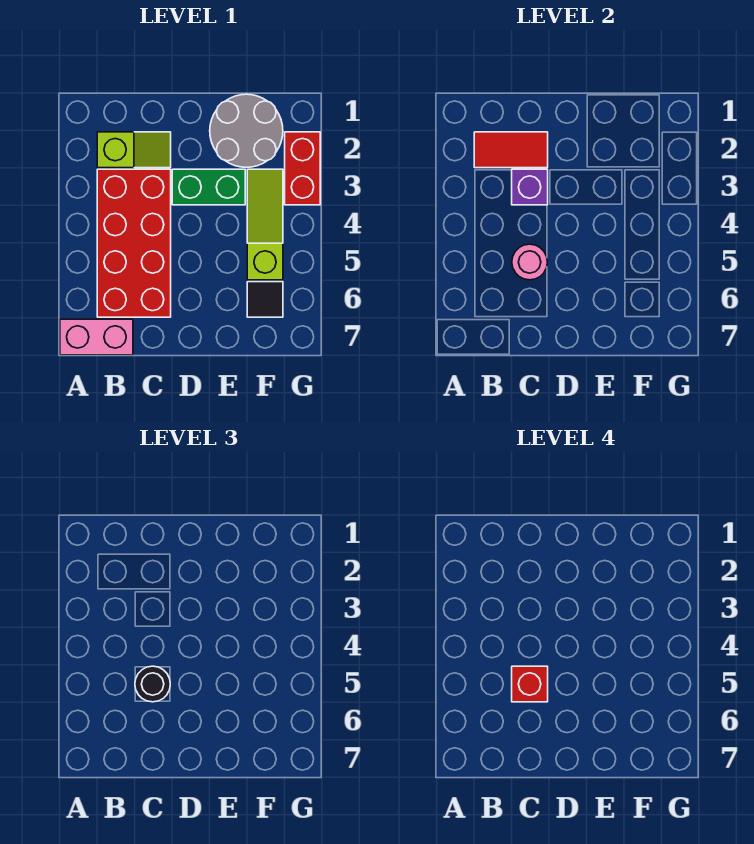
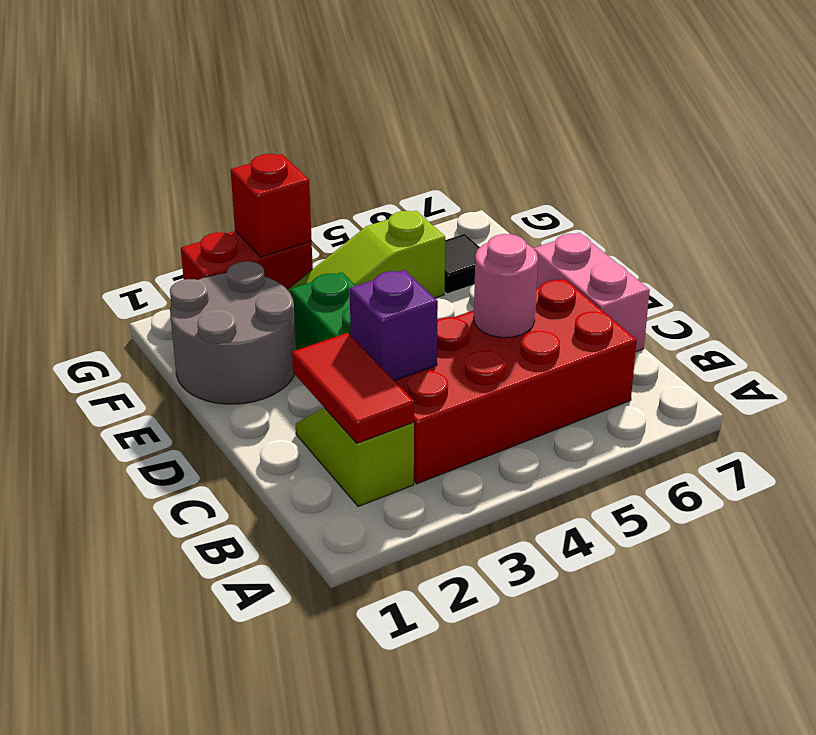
pink brick A7:B7 level 1 -> pink brick C7:D7 level 1
black round brick C5 level 3 -> none
red brick C5 level 4 -> red brick G3 level 2

